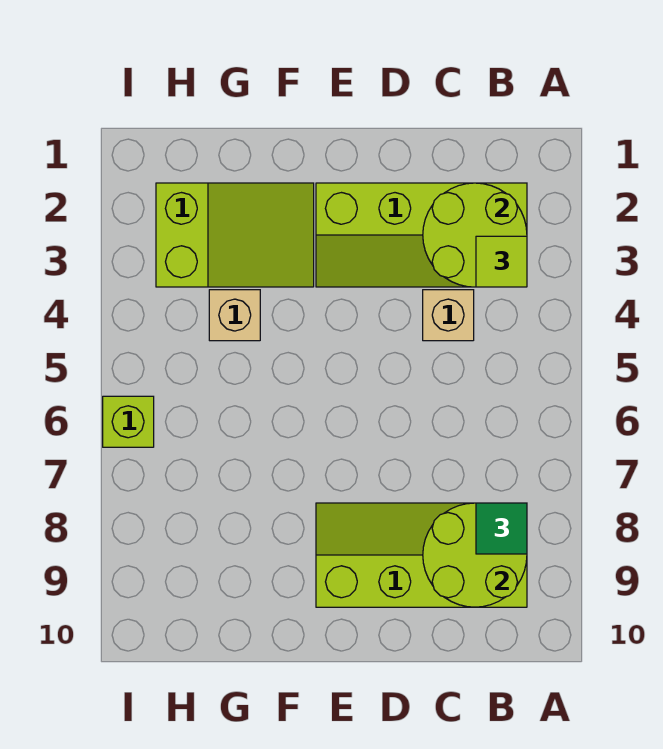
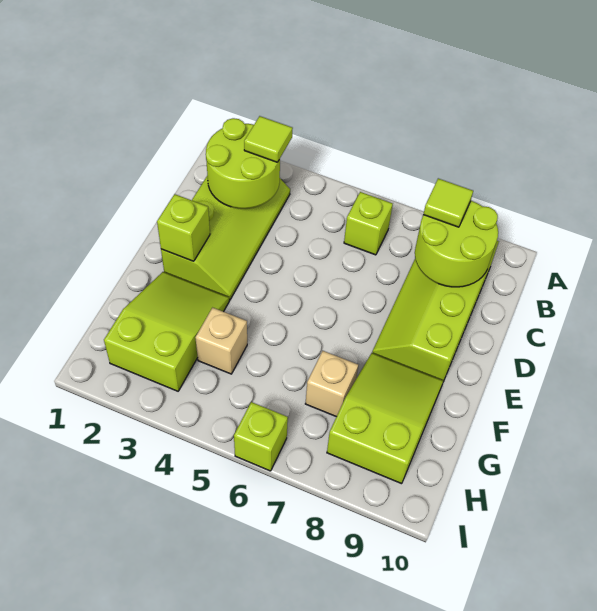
none -> lime brick B6 level 1
green tile B8 level 3 -> lime tile B8 level 3
tan brick C4 level 1 -> tan brick G7 level 1
none -> lime brick E2 level 2
none -> lime slope F8:H9 level 1 top H

